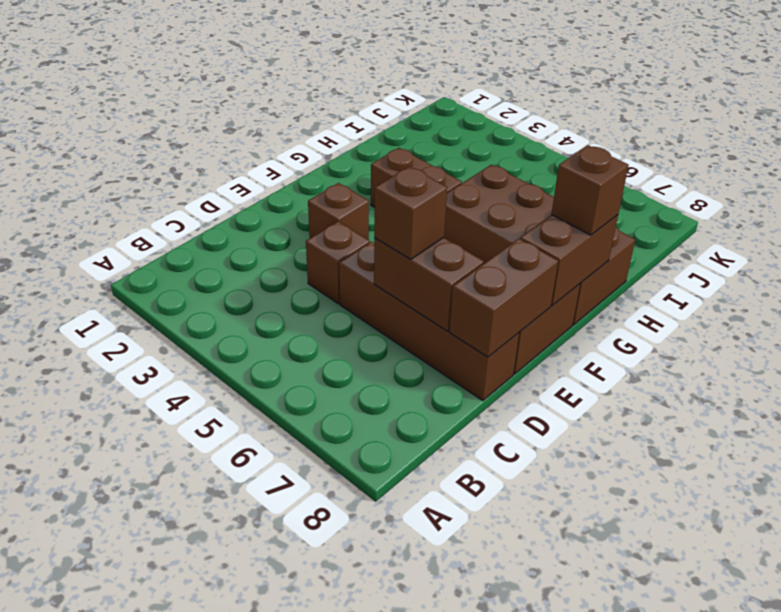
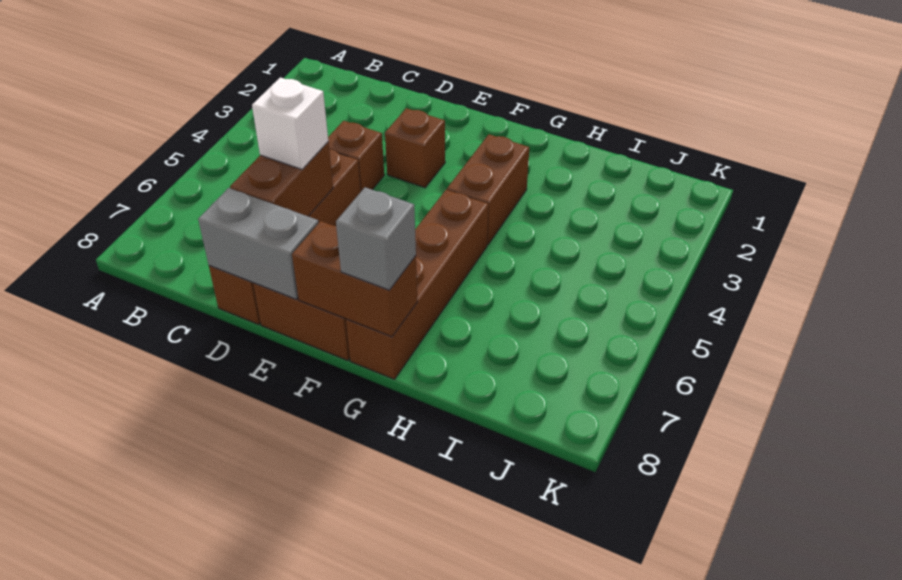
brown brick D6 level 3 -> white brick D6 level 3
brown brick D8:E8 level 2 -> grey brick D8:E8 level 2
brown brick G5:H8 level 1 -> brown brick G5:G8 level 1
brown brick G8 level 3 -> grey brick G8 level 3

